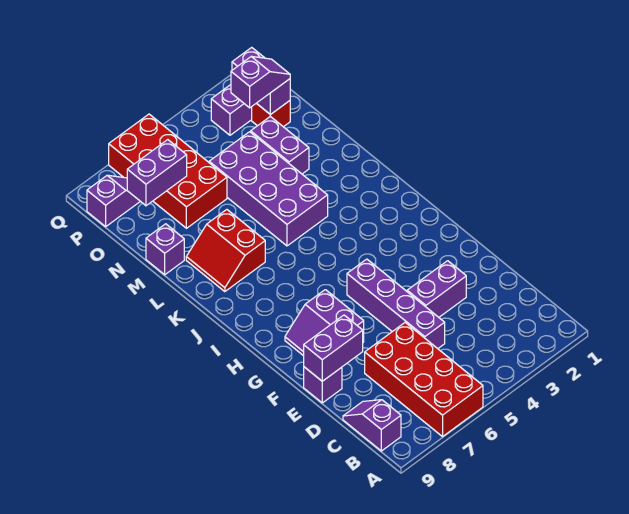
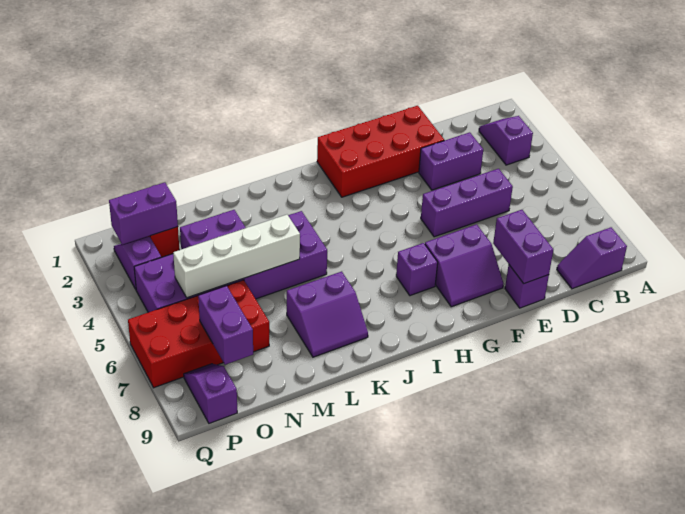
red brick A6:D7 level 1 -> red brick E1:H2 level 1
purple brick D5:G5 level 1 -> purple brick D5:F5 level 1
purple brick E3:E4 level 1 -> purple brick D3:E3 level 1
purple brick K4:N5 level 1 -> purple brick K4:P5 level 1
red slope K7:L8 level 1 top 7 -> purple slope K7:L8 level 1 top 7
none -> white brick L5:O5 level 2
purple brick M9 level 1 -> purple brick H7 level 1
purple slope O2:O3 level 3 top 3 -> purple slope B2:B3 level 1 top 3

